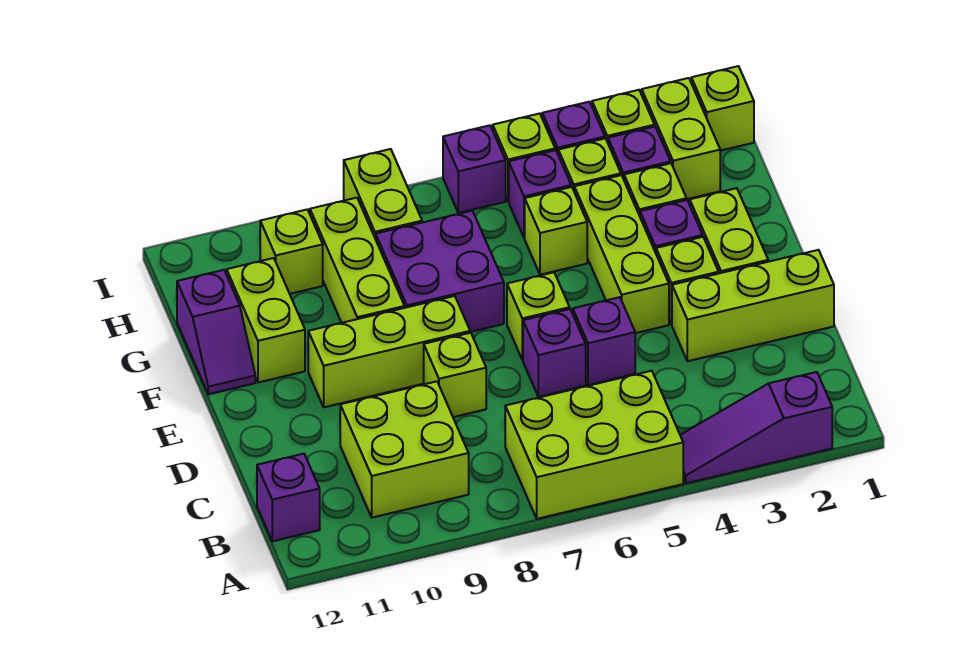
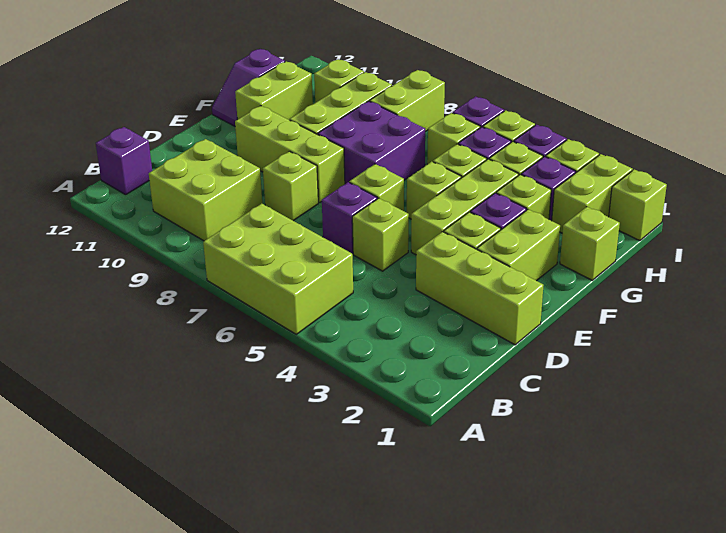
purple slope A2:A4 level 1 top 2 -> none
purple brick D5 level 1 -> lime brick D5 level 1
none -> lime brick F5 level 1
none -> lime brick G1 level 1
none -> lime brick H6 level 1

